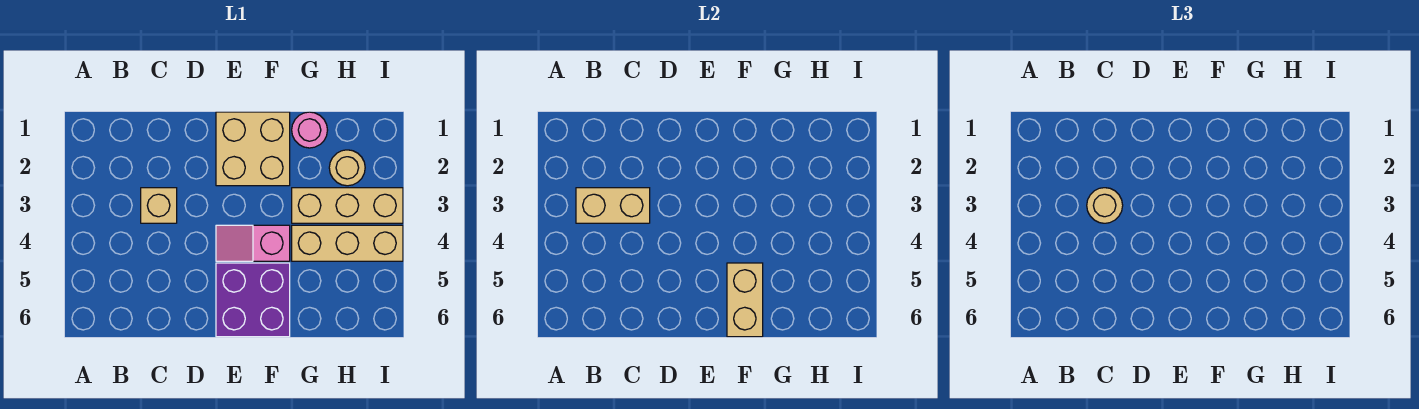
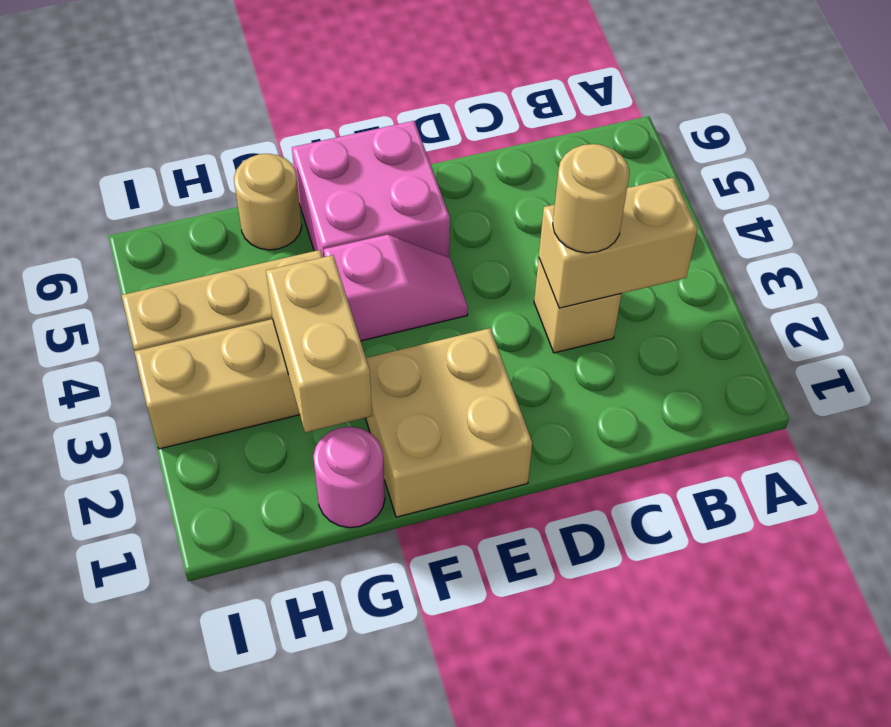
purple brick E5:F6 level 1 -> pink brick E5:F6 level 1
tan brick F5:F6 level 2 -> tan brick G2:G3 level 2
tan round brick H2 level 1 -> tan round brick G6 level 1

